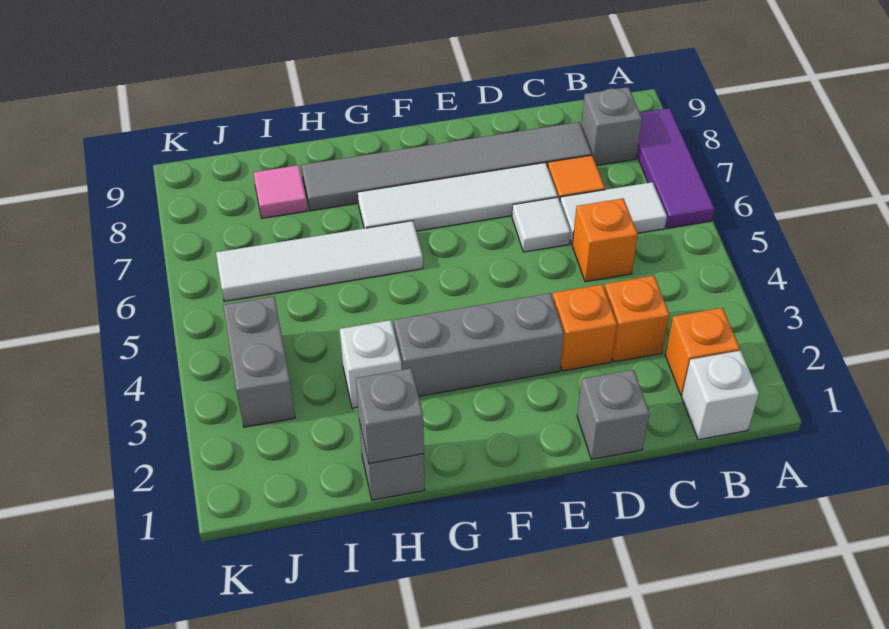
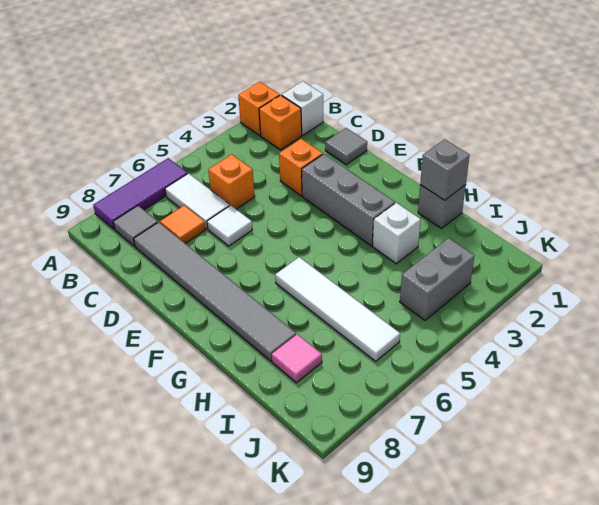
grey brick B8 level 1 -> grey tile B8 level 1
orange brick C3 level 1 -> orange brick A2 level 1
grey brick D1 level 1 -> grey tile D1 level 1
white tile D7:G7 level 1 -> none

